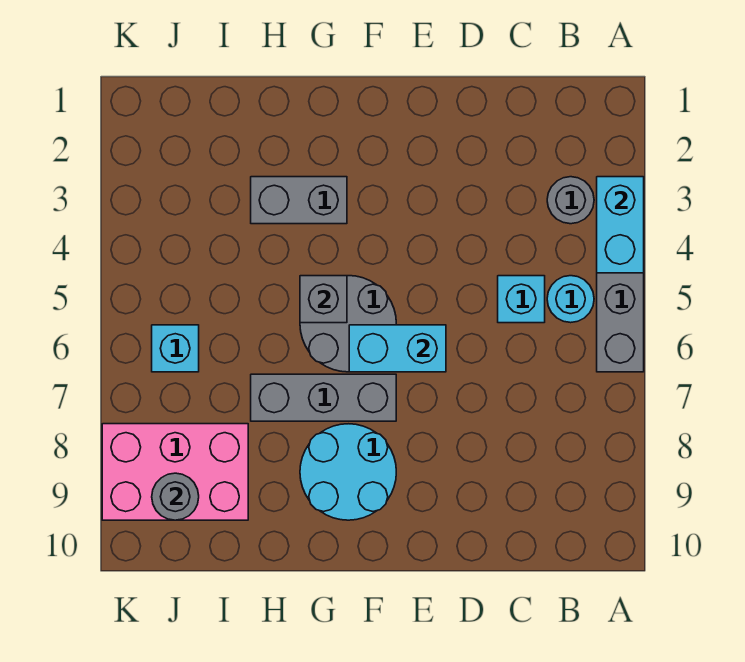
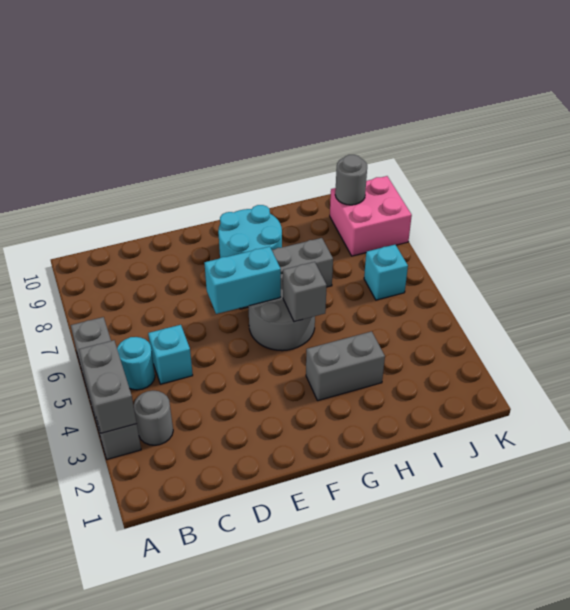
cyan brick A3:A4 level 2 -> grey brick A3:A4 level 2
pink brick I8:K9 level 1 -> pink brick J8:K9 level 1

